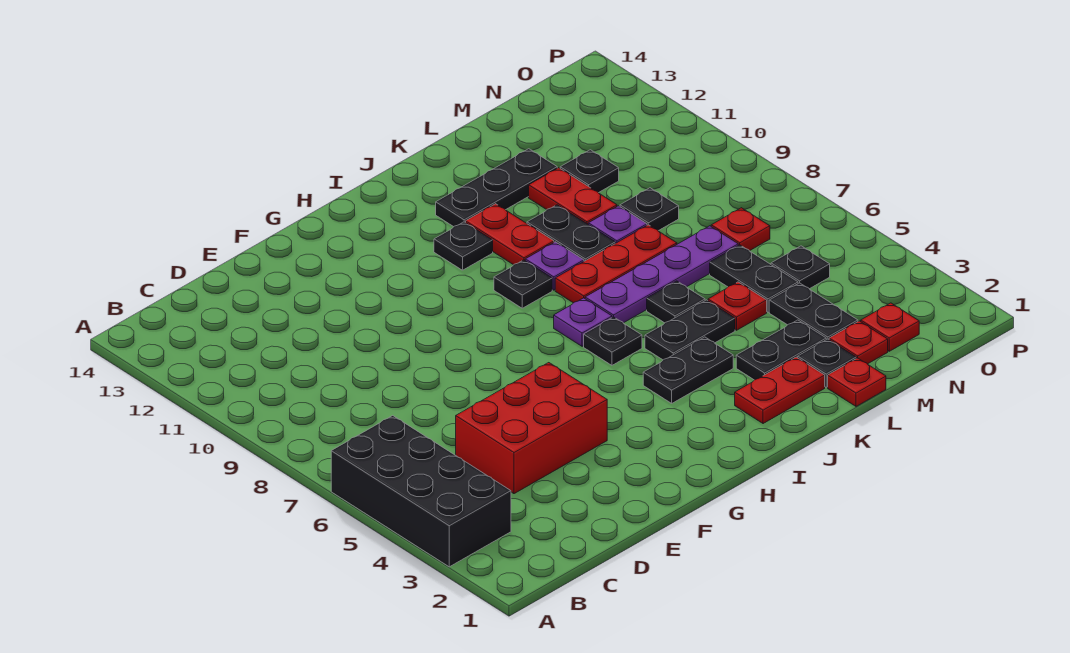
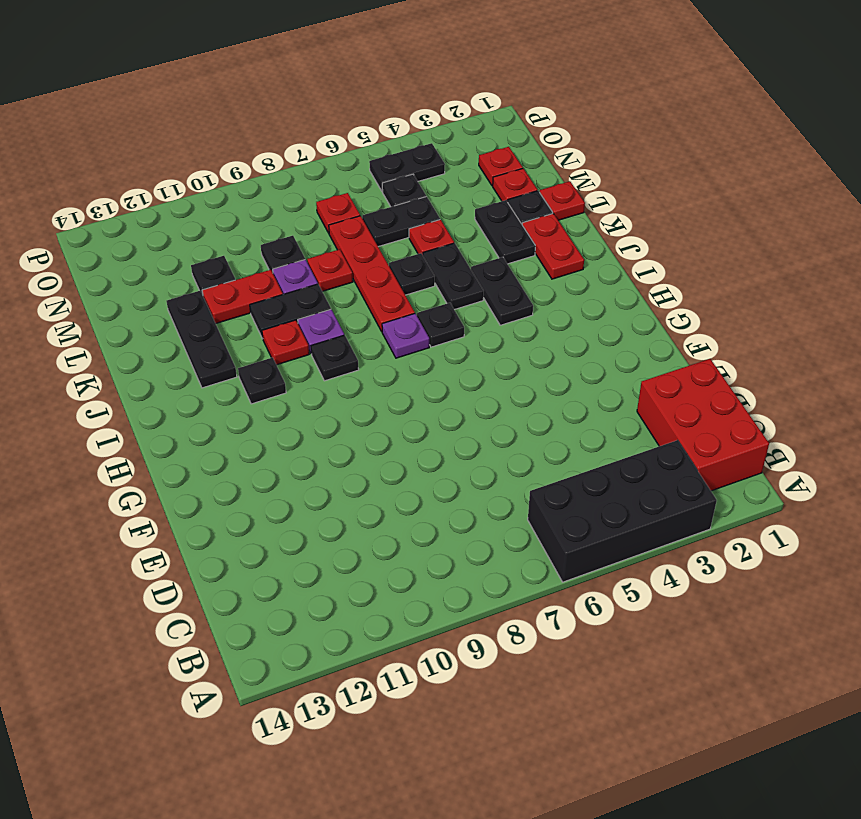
red brick D4:F5 level 1 -> red brick B1:D2 level 1
purple plate J7:M7 level 1 -> red plate J7:M7 level 1
red plate J8:L8 level 1 -> red plate L8 level 1
red plate J10:J11 level 1 -> red plate J10 level 1
black plate M3:M4 level 1 -> black plate O4:O5 level 1

